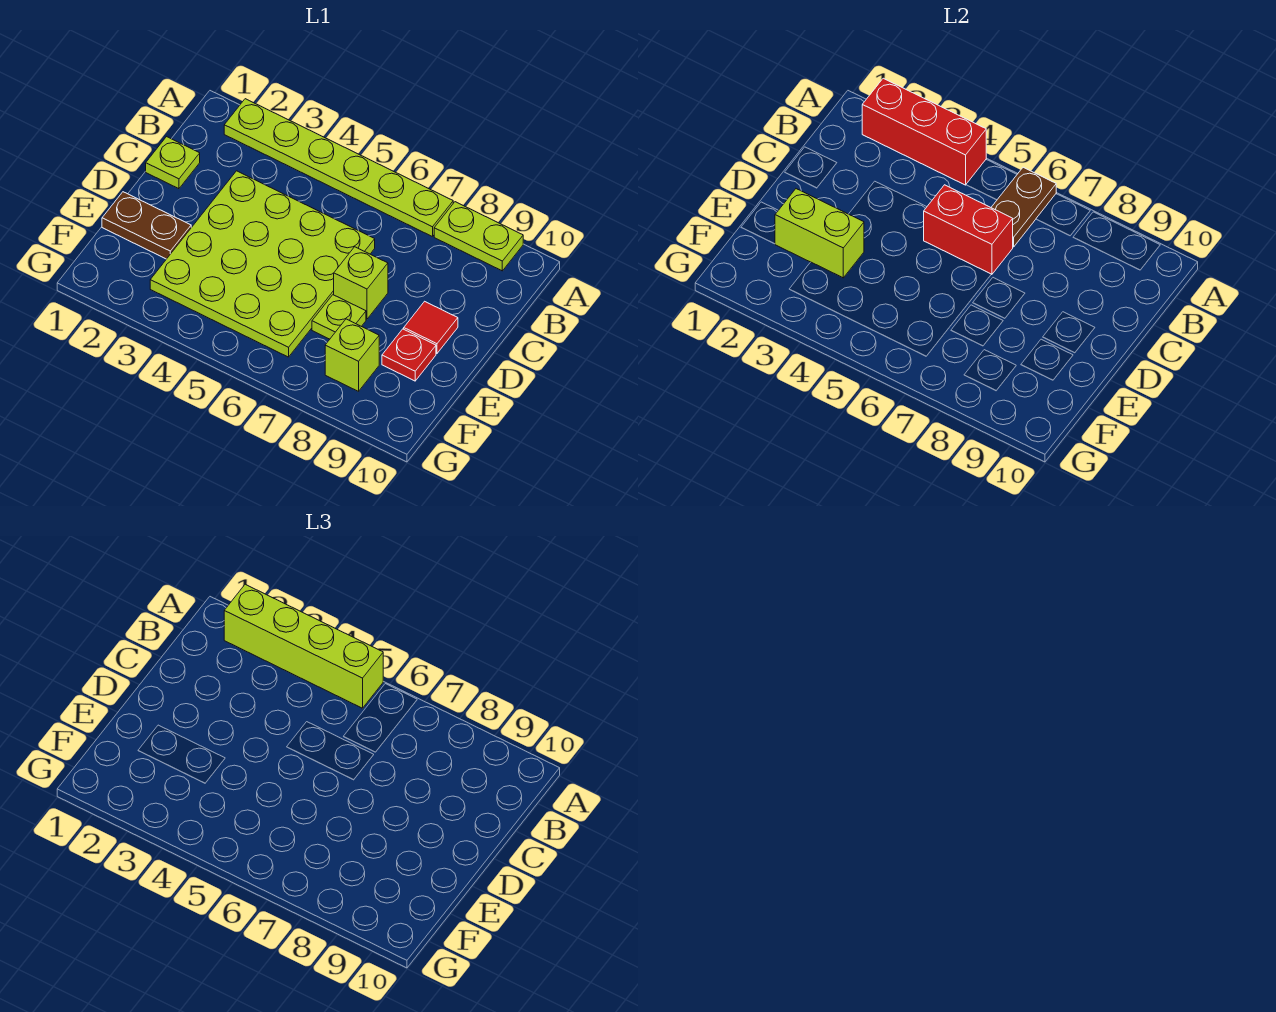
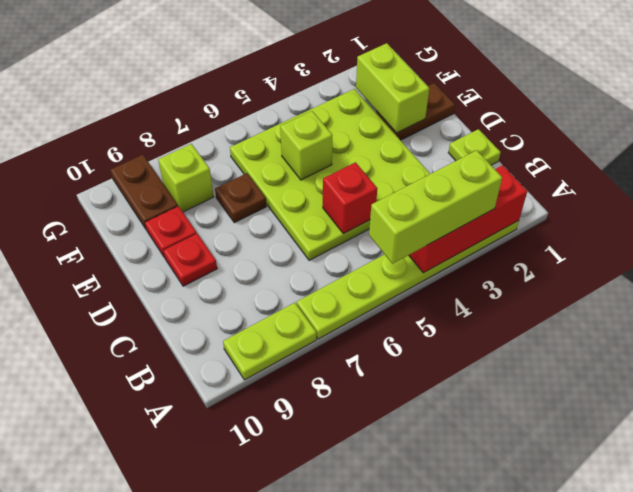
lime brick A2:A5 level 3 -> lime brick A3:A5 level 3
brown plate A6:B6 level 2 -> brown plate F9:G9 level 1
red brick C5:C6 level 2 -> red brick C5 level 2
lime brick D7 level 1 -> lime brick E5 level 2
red tile D9 level 1 -> red plate D9 level 1
lime brick E2:E3 level 2 -> lime brick E2:F2 level 2
lime plate E7 level 1 -> brown plate E7 level 1

